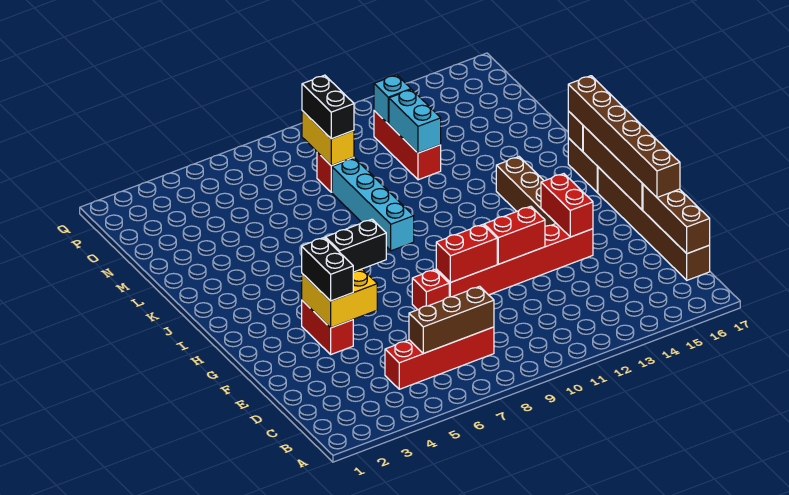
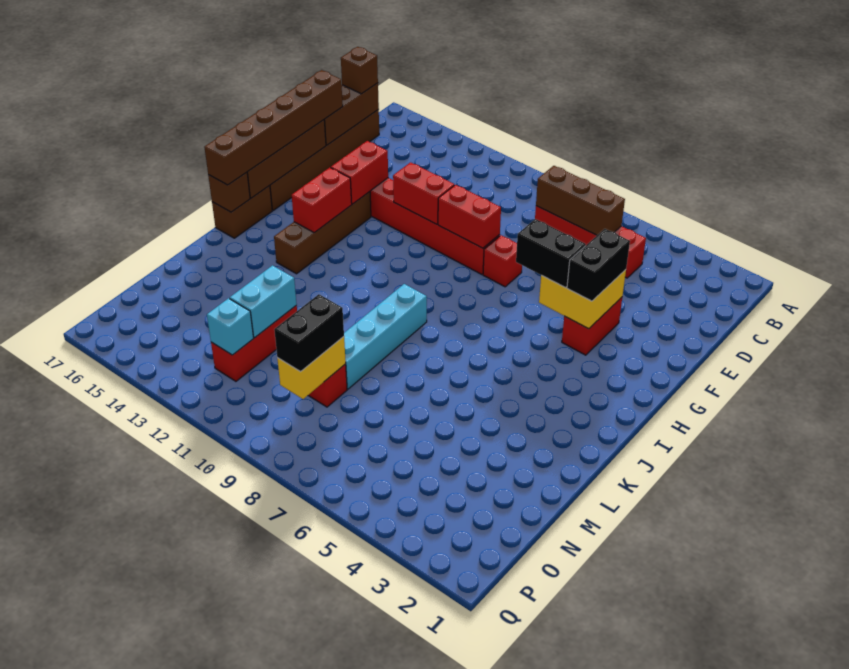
none -> brown brick C17 level 3
none -> red brick H14:I14 level 2

